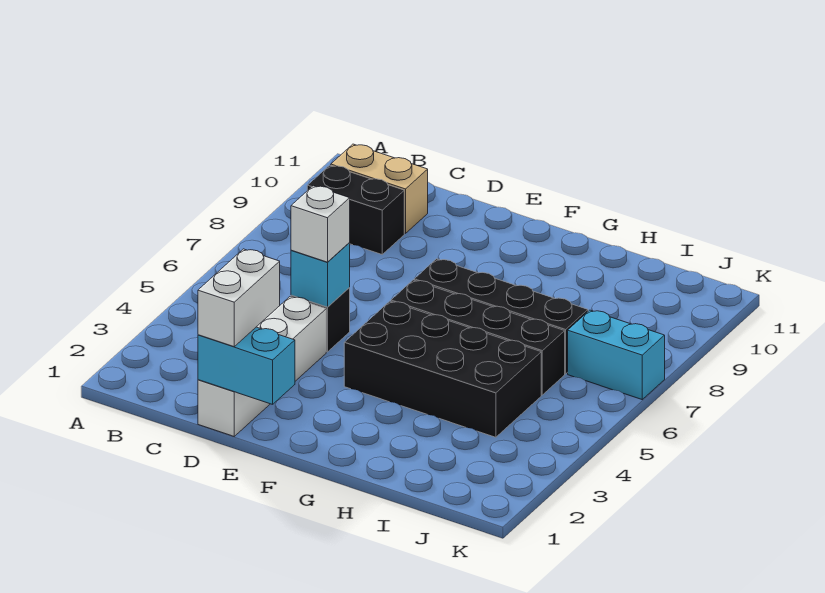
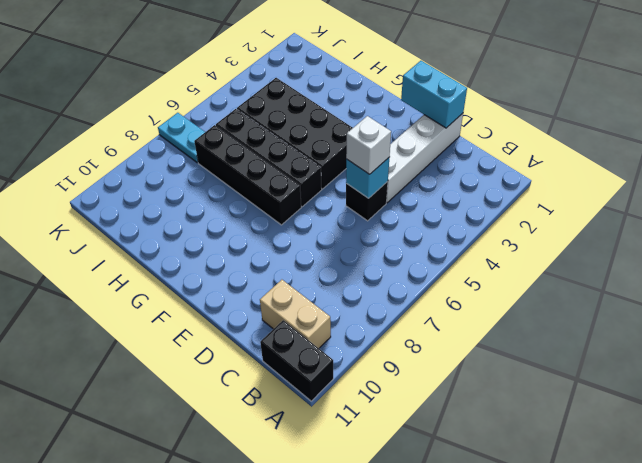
black brick B9:C9 level 1 -> black brick A11:B11 level 1
white brick D1:D2 level 3 -> none
cyan brick J7:K7 level 1 -> cyan plate J7:K7 level 1

